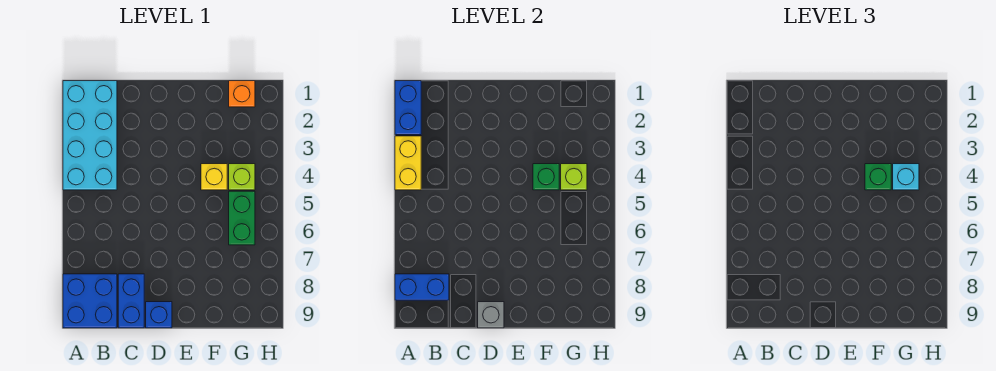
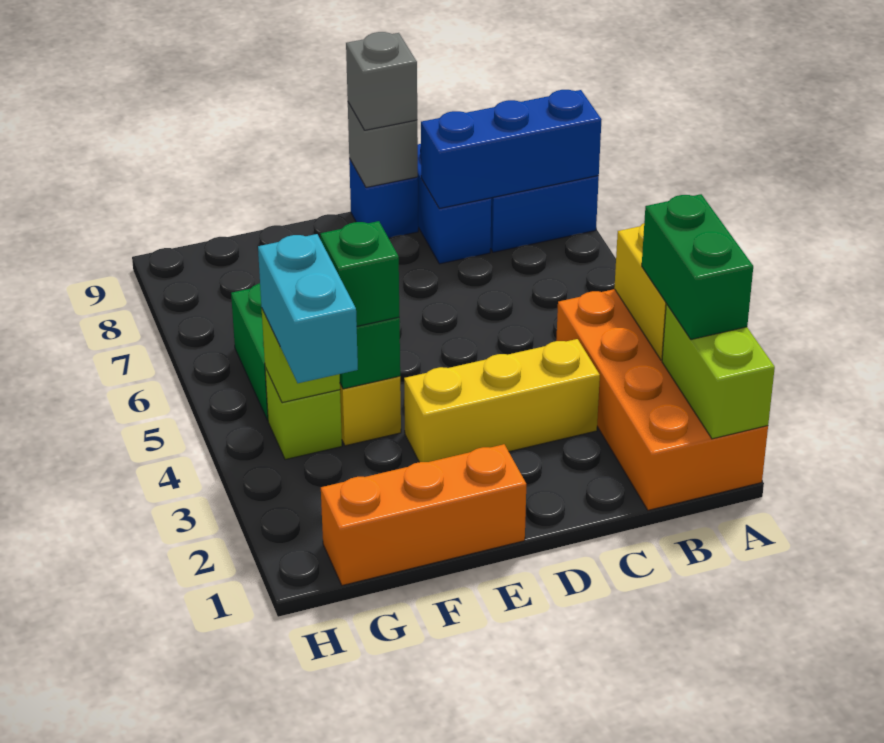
cyan brick A1:B4 level 1 -> orange brick A1:B4 level 1
blue brick A1:A2 level 2 -> lime brick A1:A2 level 2
none -> green brick A2:A3 level 3
blue brick A8:B8 level 2 -> blue brick A8:C8 level 2
none -> yellow brick C3:E3 level 1
none -> grey brick D9 level 3
orange brick G1 level 1 -> orange brick E1:G1 level 1
cyan brick G4 level 3 -> cyan brick G3:G4 level 3

